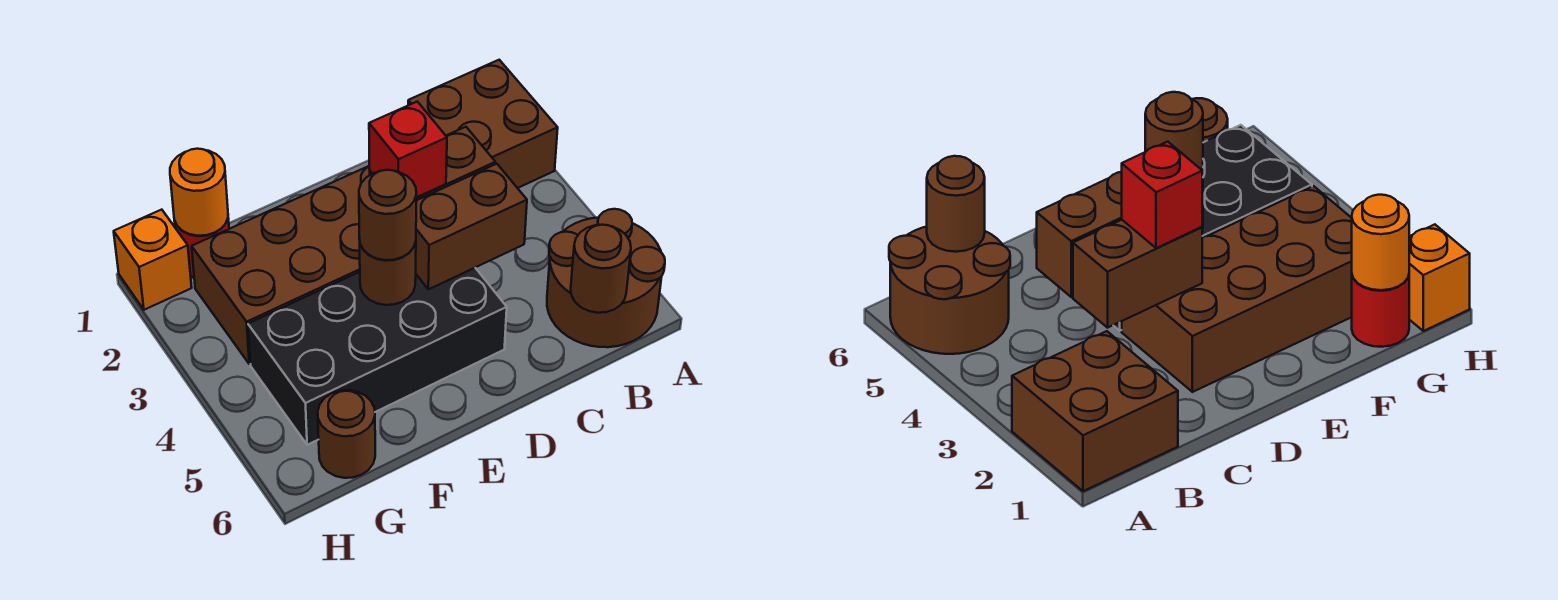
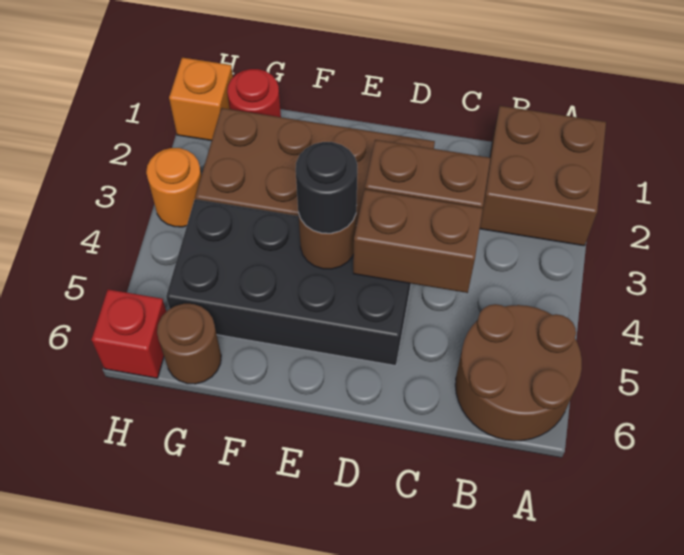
brown round brick B6 level 2 -> none
red brick D3 level 3 -> red brick H6 level 1
brown round brick E4 level 3 -> black round brick E4 level 3
orange round brick G1 level 2 -> orange round brick H3 level 1

